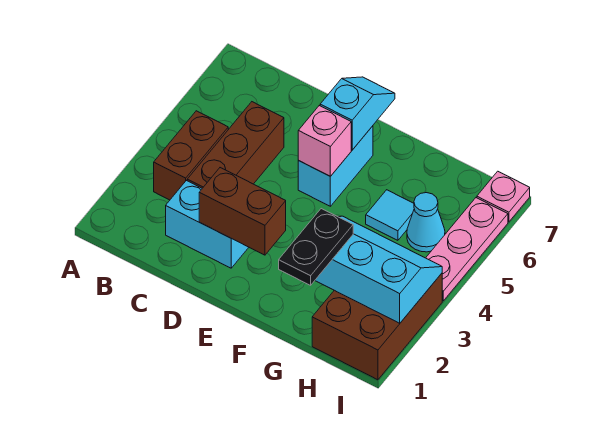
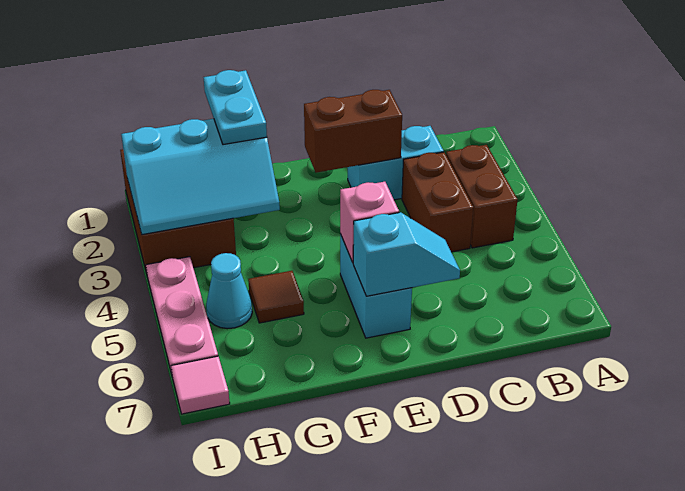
brown brick C3:C5 level 1 -> brown brick C3:C4 level 1
cyan slope E6:E7 level 2 top 6 -> cyan slope D6:E6 level 2 top E
black plate G1:G2 level 3 -> cyan plate G1:G2 level 3
cyan tile G5 level 1 -> brown tile G5 level 1
pink plate I7 level 1 -> pink tile I7 level 1

